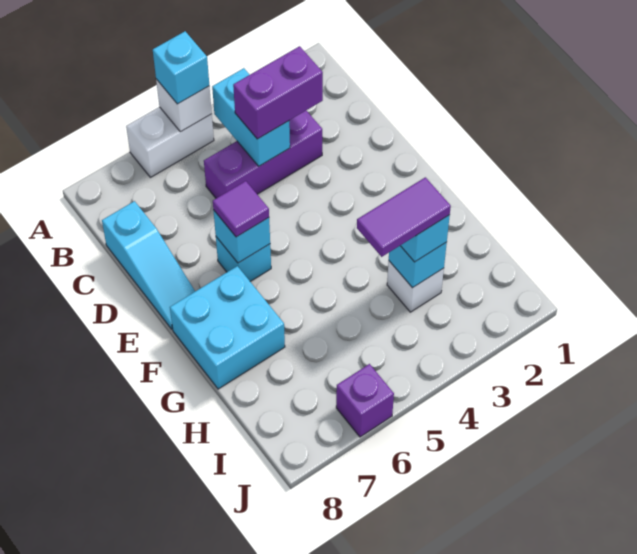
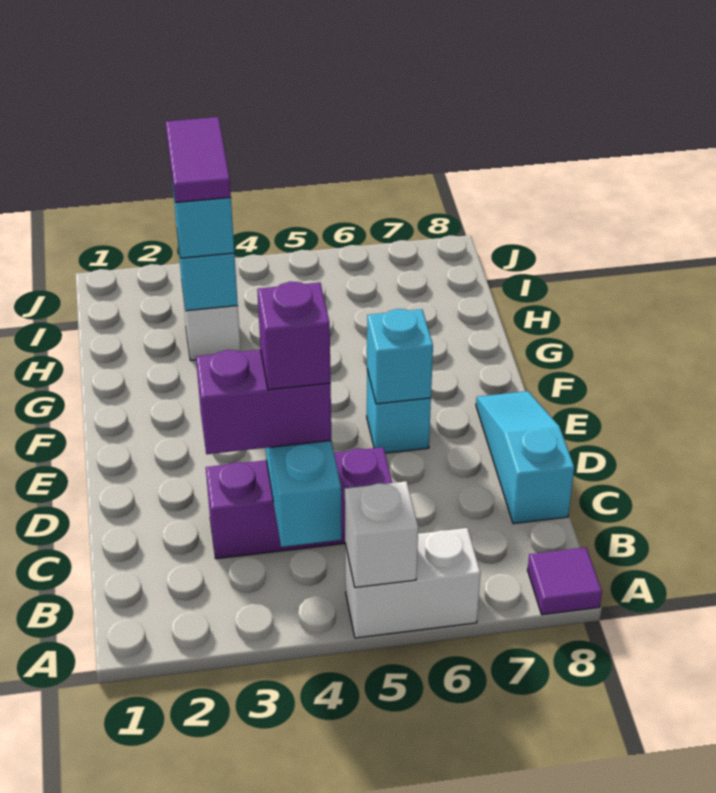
cyan brick A5 level 3 -> none
purple tile E6 level 3 -> purple tile A8 level 1
cyan brick F7:G8 level 1 -> none
purple tile H3:H4 level 4 -> purple tile H3:I3 level 4
purple brick J6 level 1 -> purple brick C4 level 4

